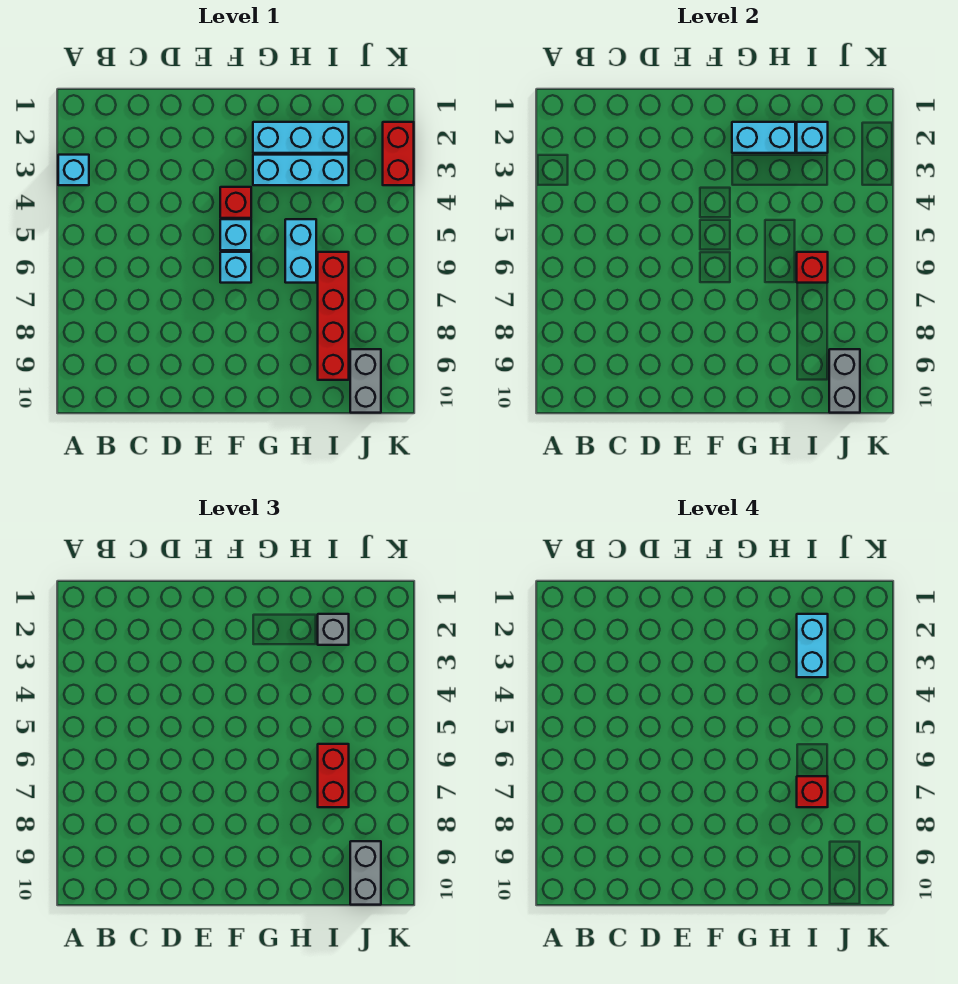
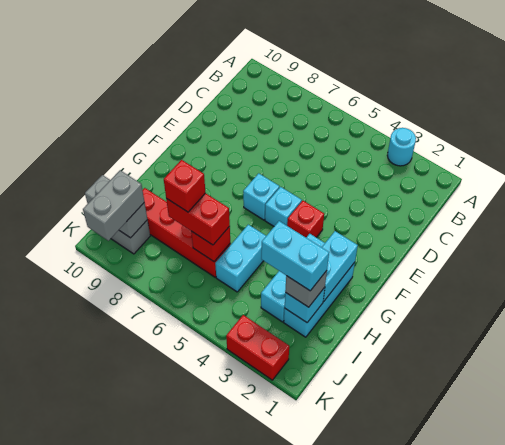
cyan brick A3 level 1 -> cyan round brick A3 level 1
cyan brick H5:H6 level 1 -> cyan brick H5:I5 level 1
grey brick J9:J10 level 3 -> grey brick J9:K9 level 3

